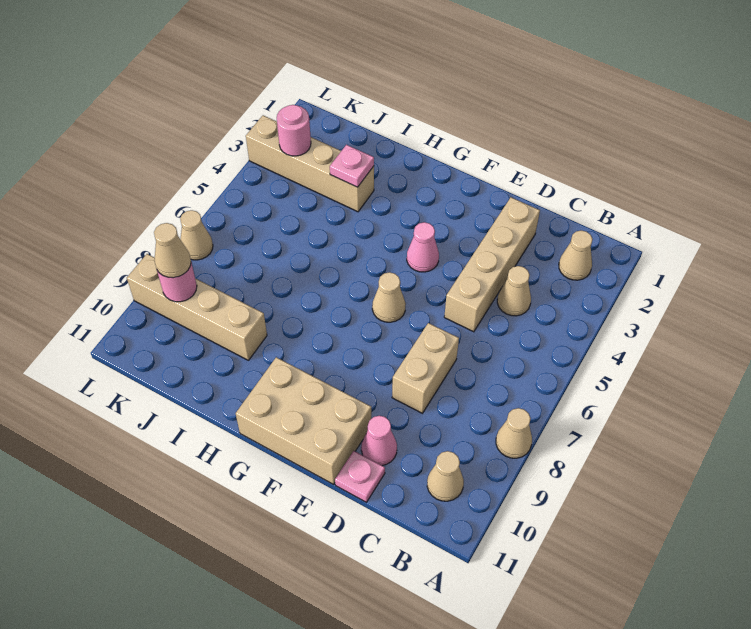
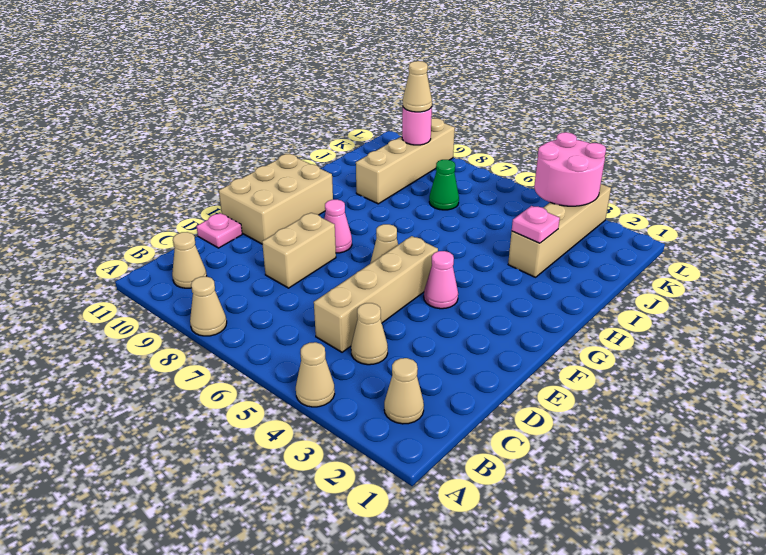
tan brick D2:D5 level 1 -> tan brick C5:F5 level 1
tan brick D7:D8 level 1 -> tan brick D8:E8 level 1
pink cone D10 level 1 -> pink cone F8 level 1
none -> green cone J7 level 1
pink round brick K3 level 2 -> pink round brick K3:L4 level 2
tan cone L7 level 1 -> tan cone A4 level 1

